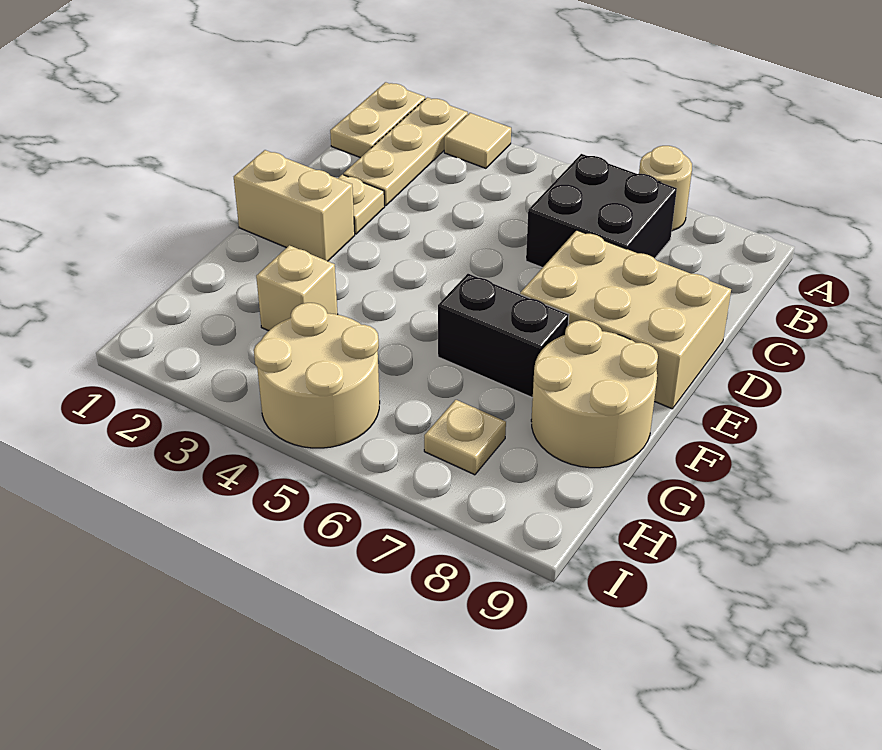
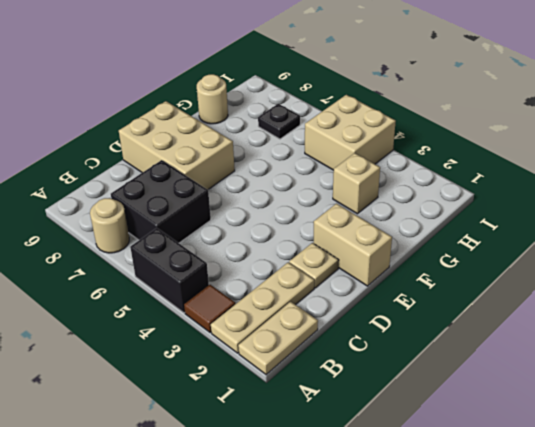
tan tile A3 level 1 -> brown tile A3 level 1
black brick F6:F7 level 1 -> black brick A4:A5 level 1
tan round brick F8:G9 level 1 -> tan round brick G9 level 1
tan round brick H4:I5 level 1 -> tan brick H4:I5 level 1
tan plate H7 level 1 -> black plate H7 level 1

